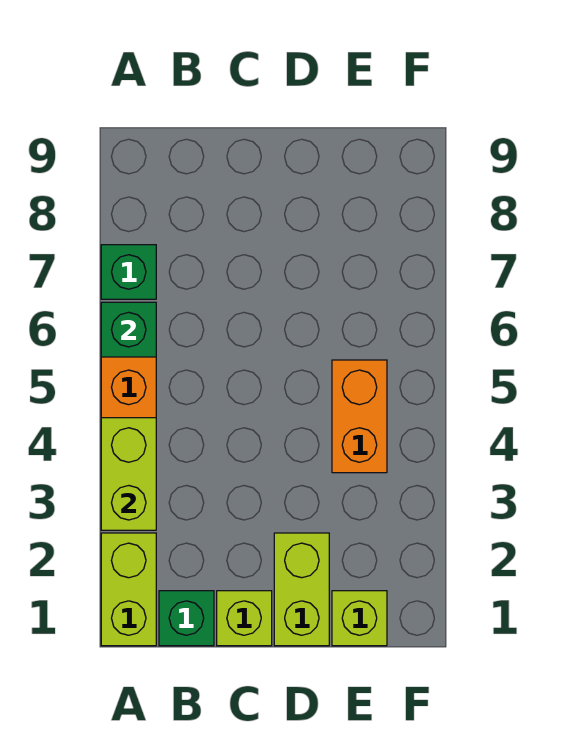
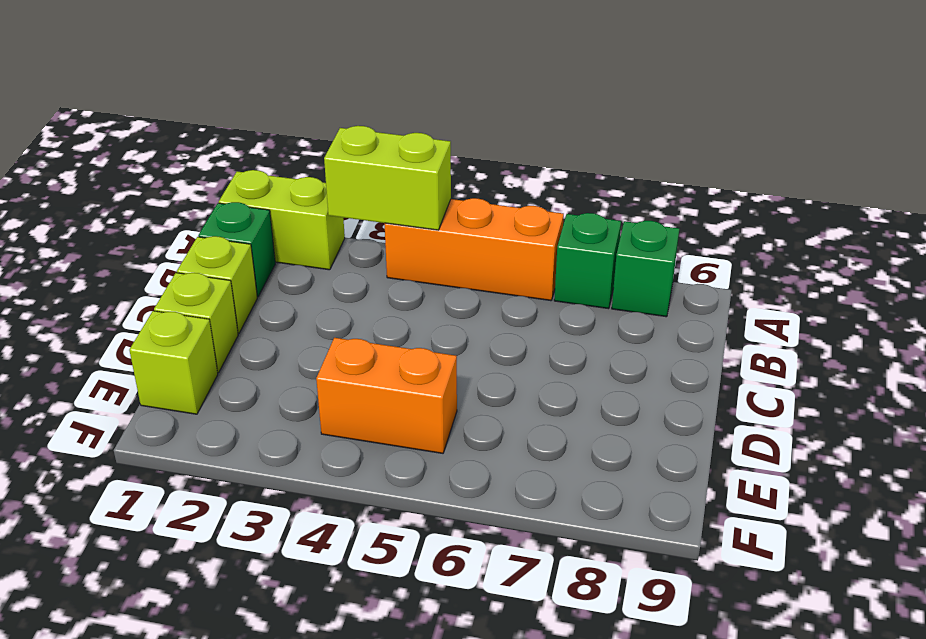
green brick A6 level 2 -> green brick A8 level 1
lime brick D1:D2 level 1 -> lime brick D1 level 1

